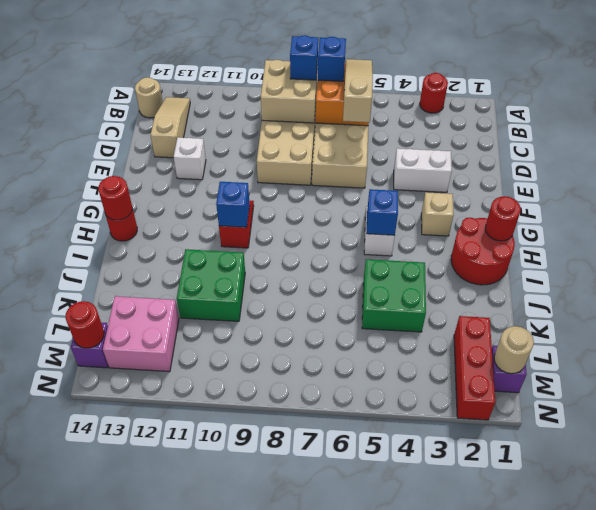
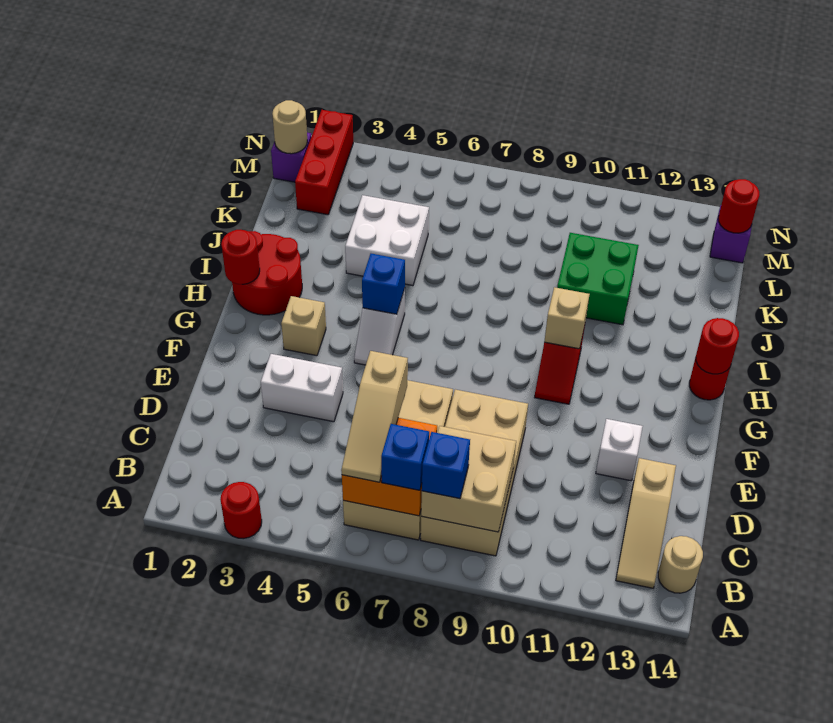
blue brick H10 level 2 -> tan brick H10 level 2
green brick J4:K5 level 1 -> white brick J4:K5 level 1
pink brick L12:M13 level 1 -> none

